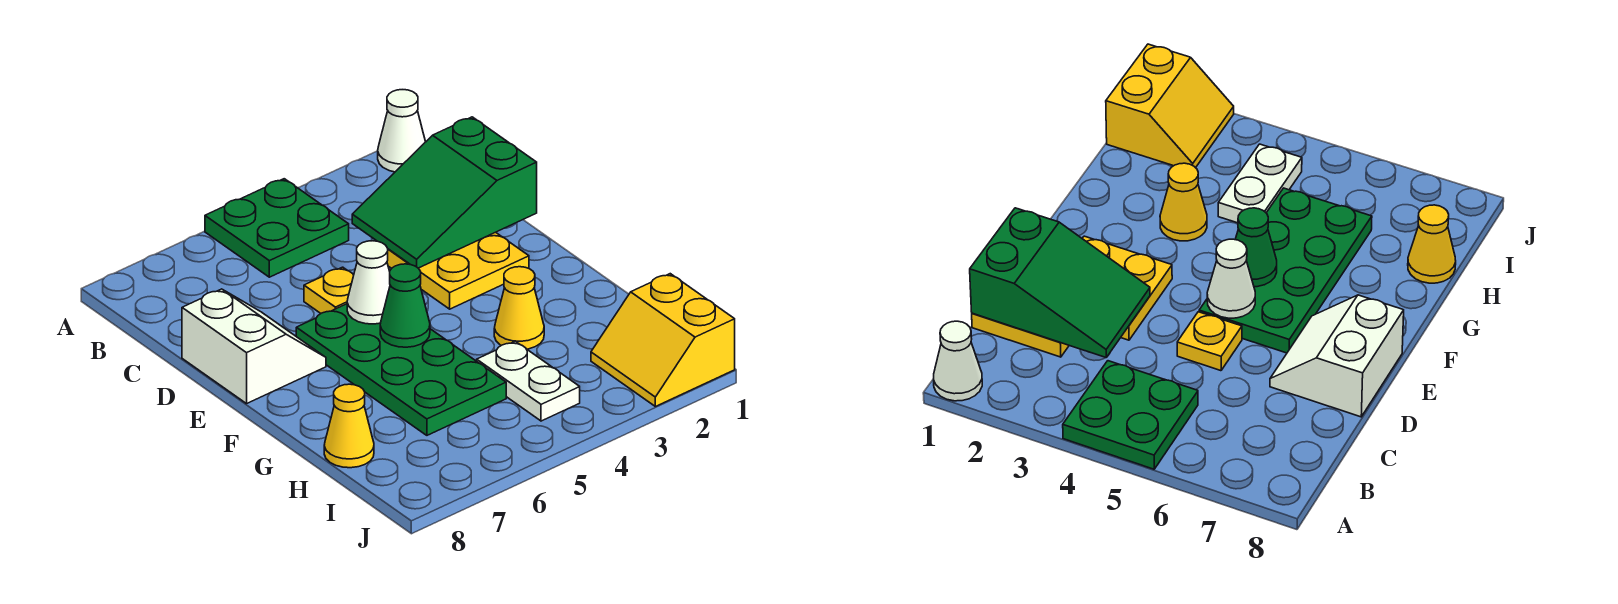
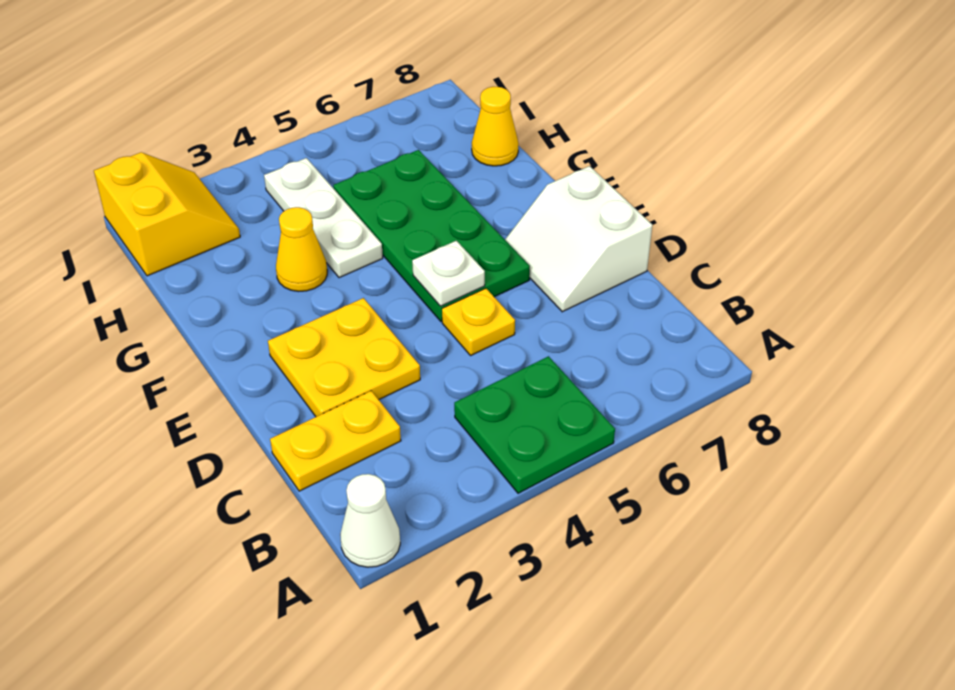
green slope C1:D3 level 2 top 1 -> none
white cone E5 level 2 -> white plate E5 level 2
green cone F5 level 2 -> none
white plate H4:I4 level 1 -> white plate G4:I4 level 1

